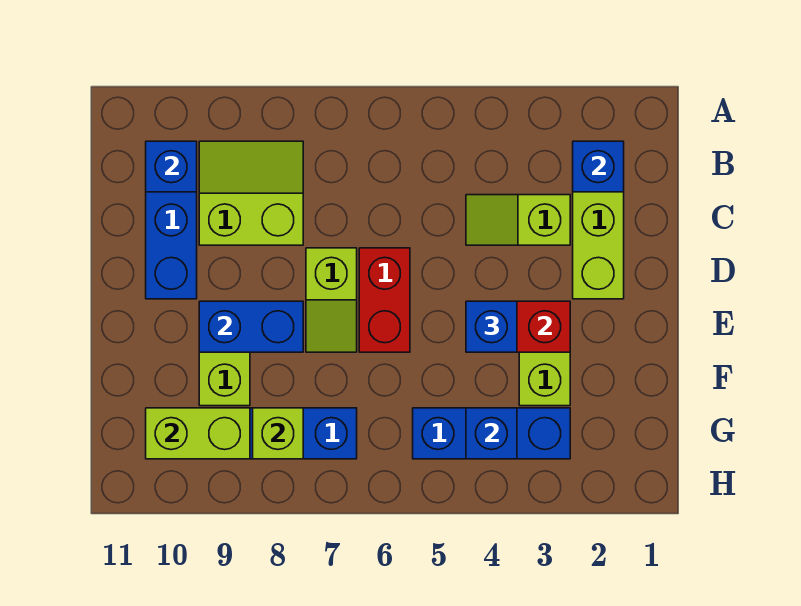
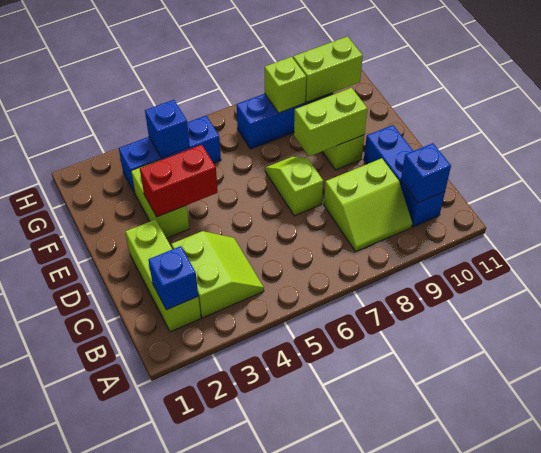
lime slope C3:C4 level 1 top 3 -> lime slope B3:C4 level 1 top 3
red brick D6:E6 level 1 -> none
blue brick E4 level 3 -> none
blue brick E8:E9 level 2 -> lime brick E8:E9 level 2

